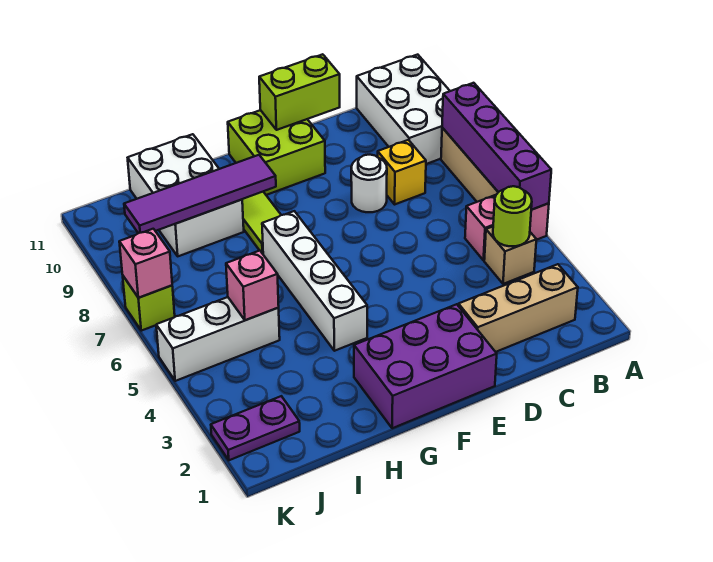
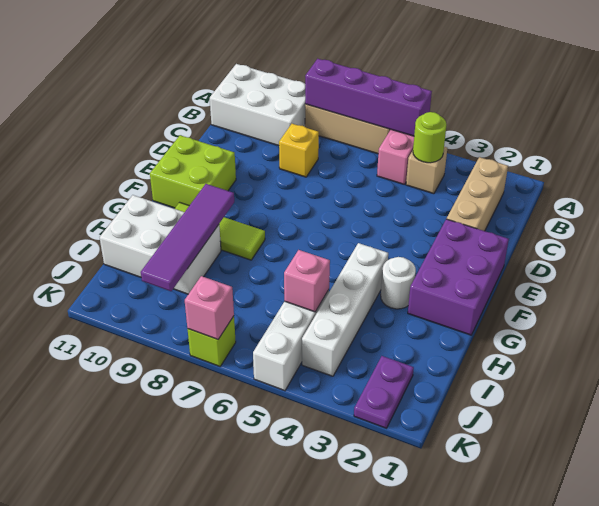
white round brick D8 level 1 -> white round brick G3 level 1
lime brick D11:E11 level 2 -> none
white brick G4:G7 level 1 -> white brick G4:J4 level 1

